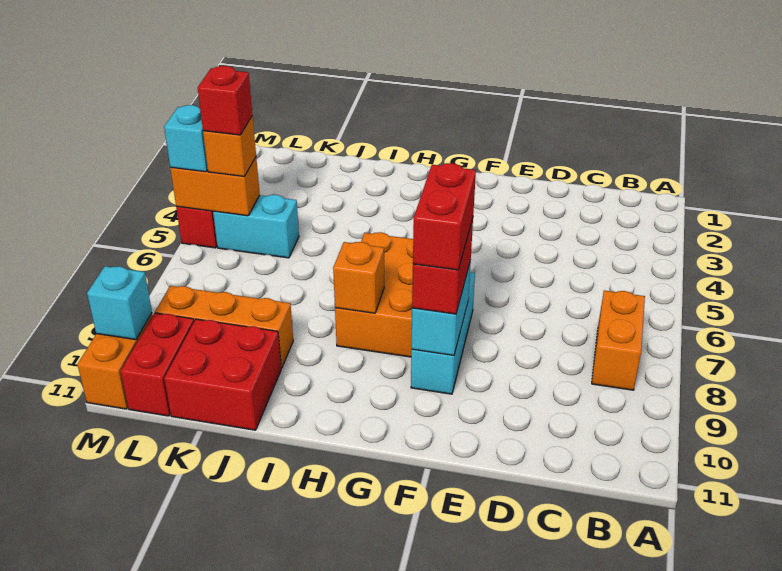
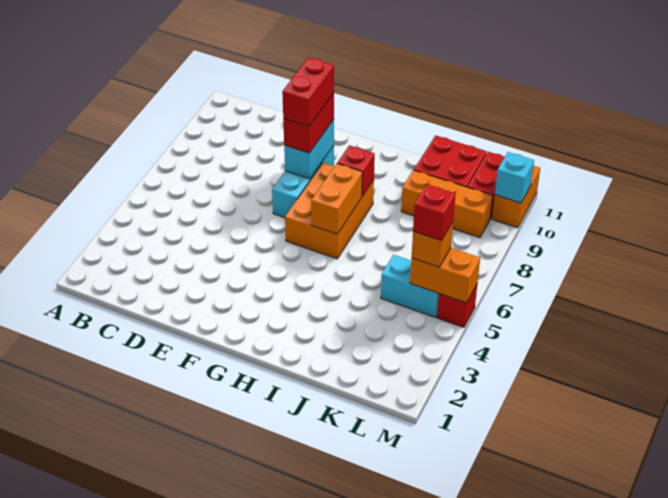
orange brick B7:B8 level 1 -> orange brick H6:H7 level 2
orange brick H8 level 2 -> red brick H8 level 2
cyan brick M5 level 3 -> none

